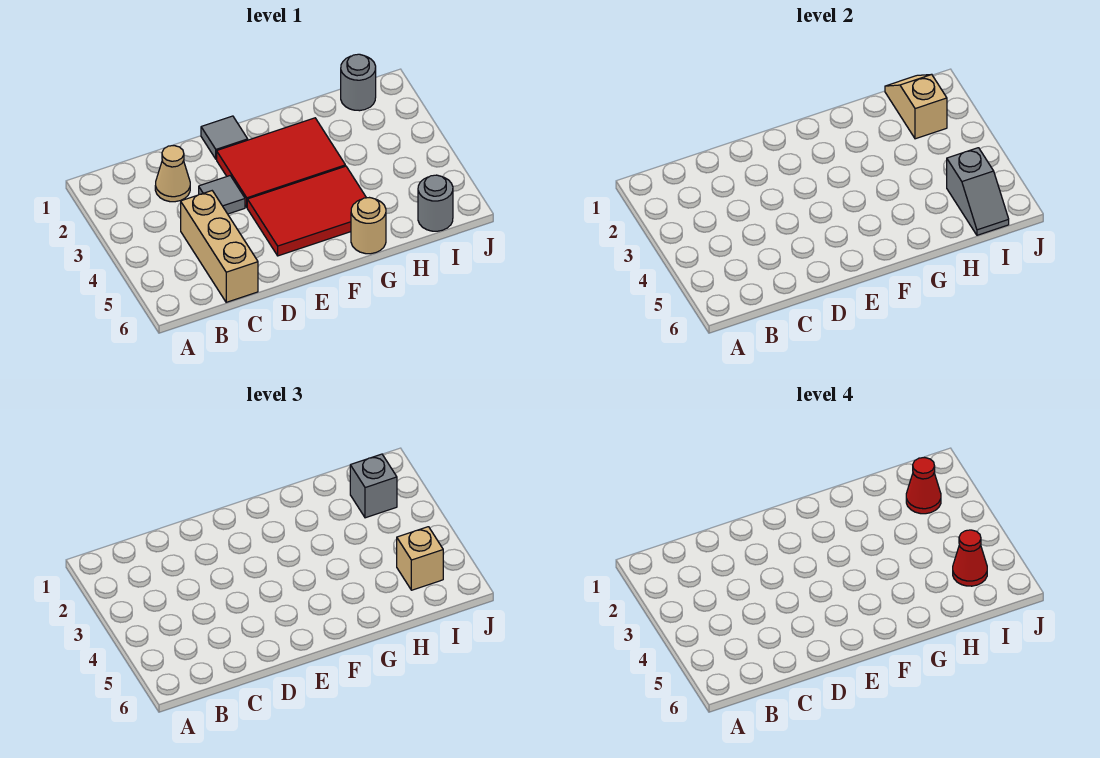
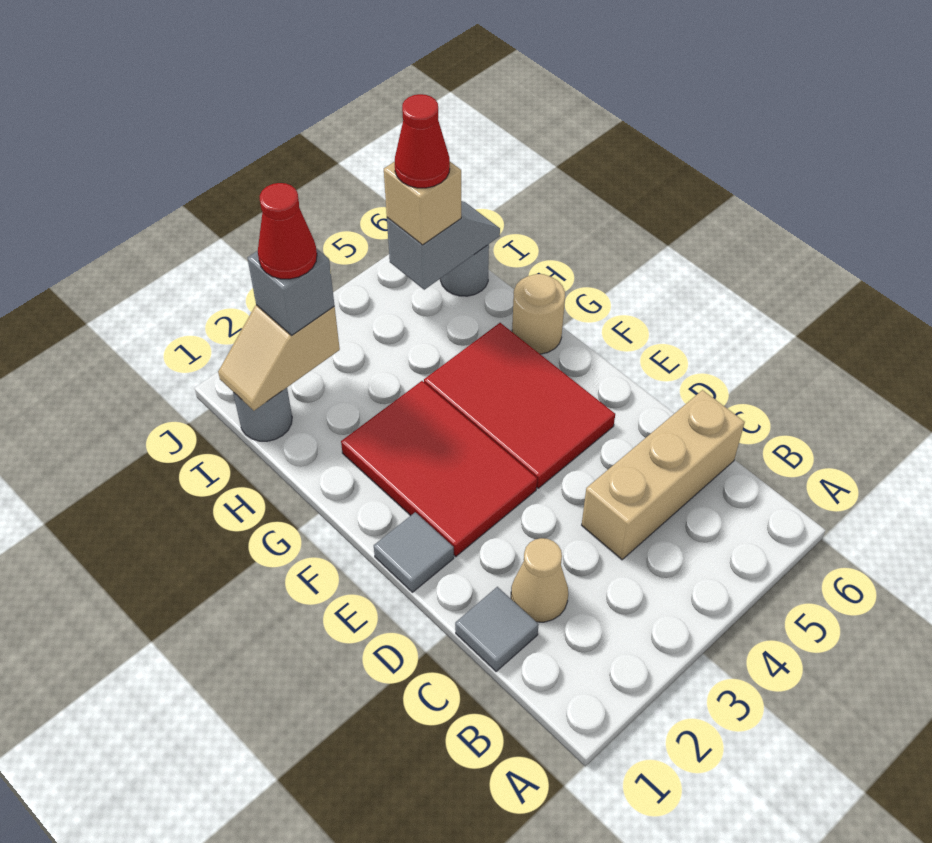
grey tile D3 level 1 -> grey tile C1 level 1

